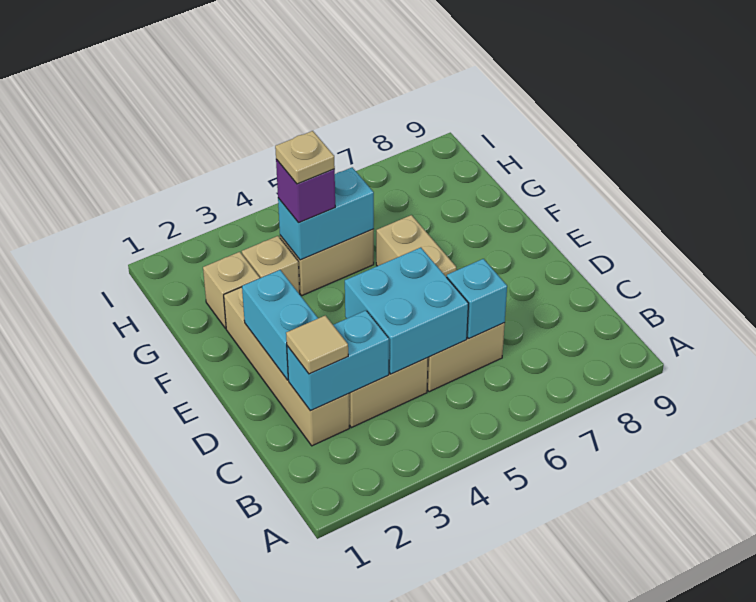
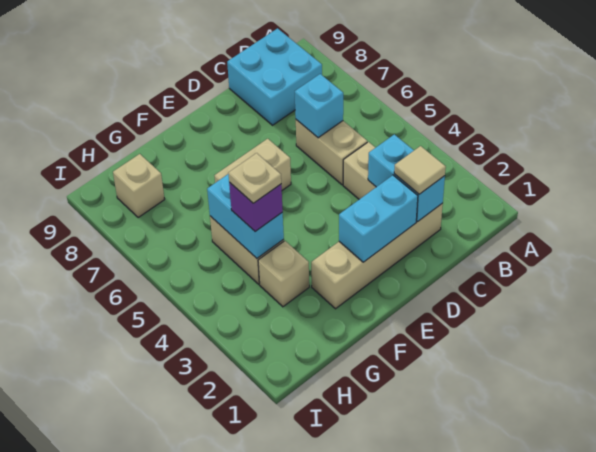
cyan brick C4:D5 level 2 -> cyan brick B8:C9 level 1
tan brick G2 level 1 -> tan brick H8 level 1

